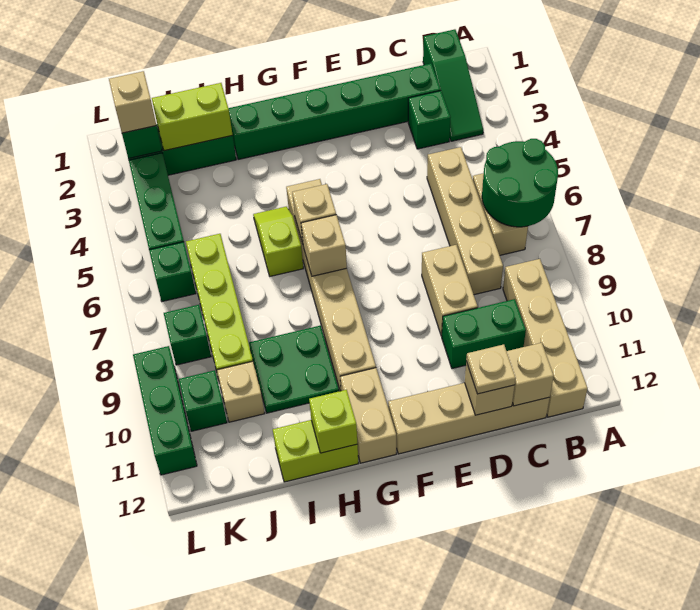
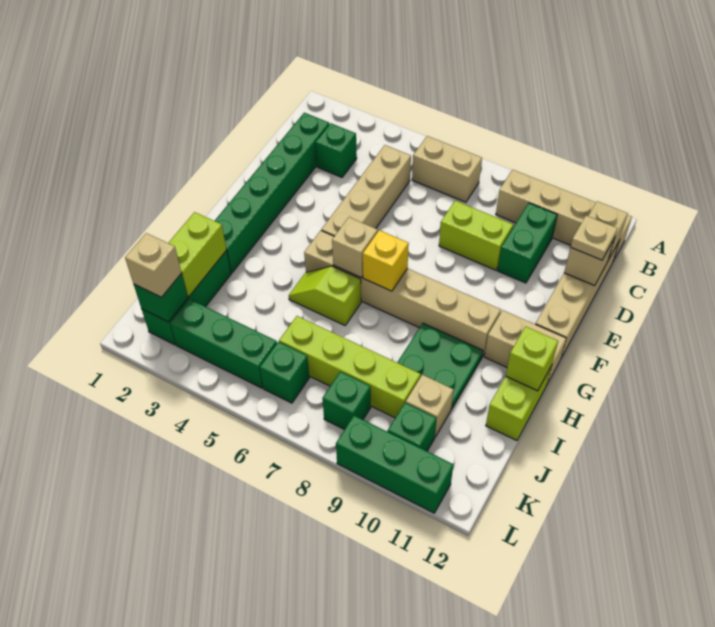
green round brick A6:B7 level 2 -> none
green slope B1:B3 level 1 top 1 -> none
tan brick C5:C8 level 1 -> tan brick C5:F5 level 1
tan brick D8:D9 level 1 -> lime brick D8:D9 level 1
tan brick G7 level 2 -> yellow brick G7 level 2

